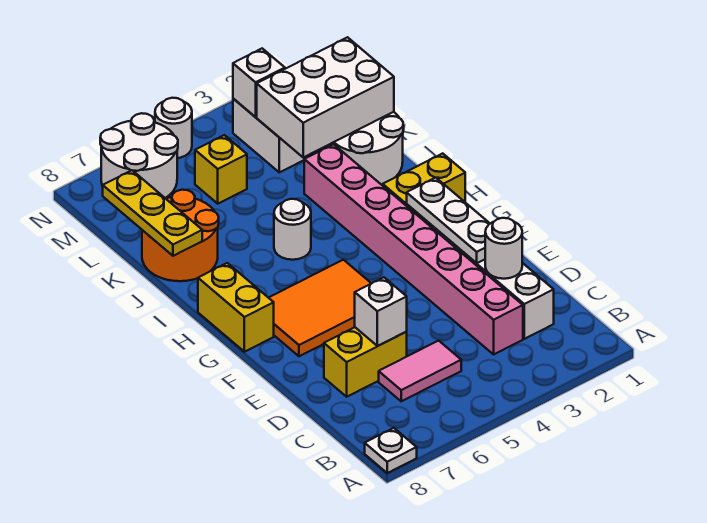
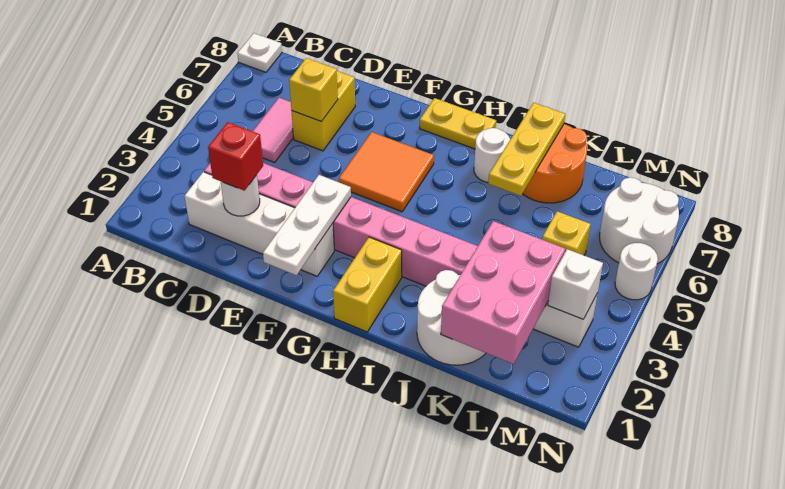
none -> red brick D2 level 3
white brick D6 level 2 -> yellow brick D6 level 2
white plate E2:G2 level 2 -> white plate F1:F3 level 2
orange tile F5:G7 level 1 -> orange tile F5:G6 level 1
yellow brick G8:H8 level 1 -> yellow plate G8:H8 level 1
white round brick I5 level 1 -> white round brick I7 level 1
yellow plate J8:L8 level 2 -> yellow plate J6:J8 level 2
white brick K1:L3 level 2 -> pink brick K1:L3 level 2

